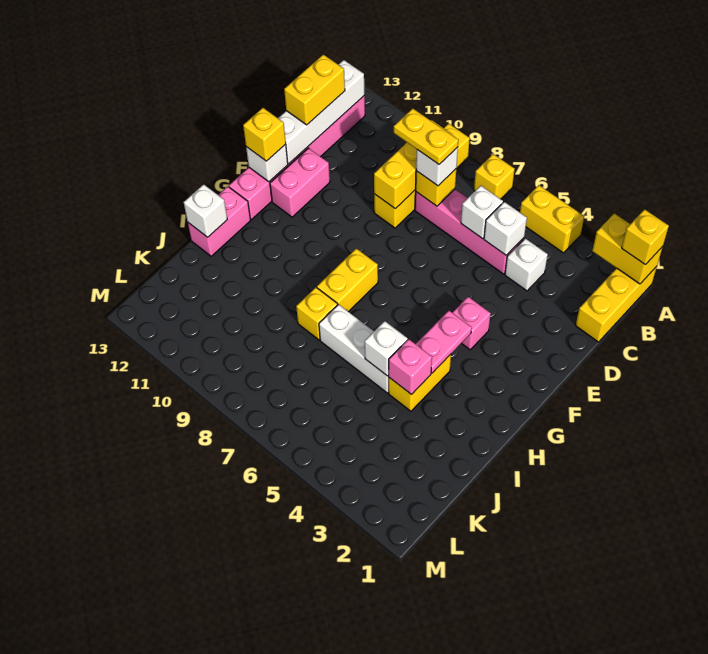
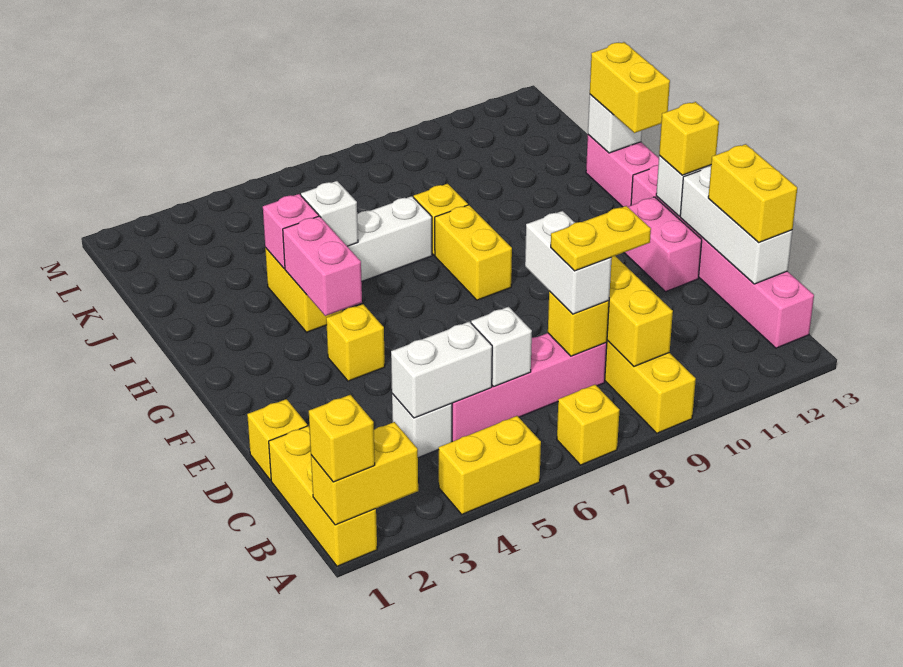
white brick B13:E13 level 2 -> white brick C13:E13 level 2
white brick C5 level 2 -> white brick C4:C5 level 2
white brick C8 level 3 -> white brick C8:D8 level 3
none -> yellow brick D1 level 1
pink brick F4 level 1 -> yellow brick F4 level 1
pink plate G4:H4 level 2 -> pink brick G4:H4 level 2
none -> yellow brick H13:I13 level 3

